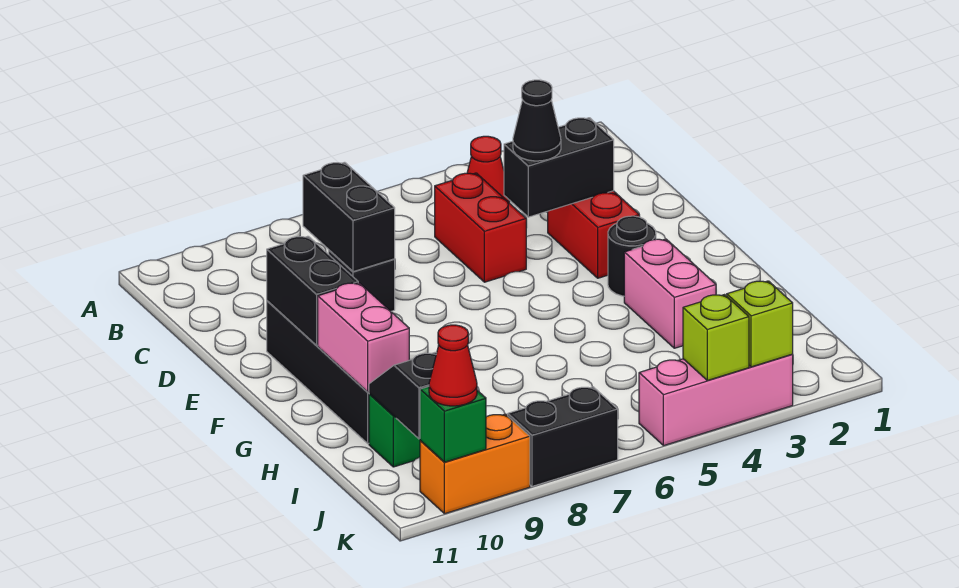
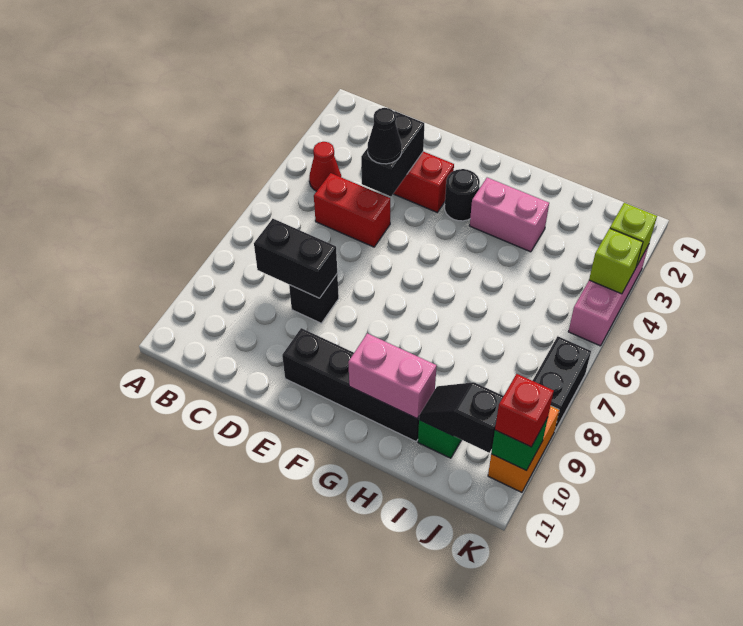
black brick E10:F10 level 2 -> none
red cone K10 level 3 -> red brick K10 level 3

